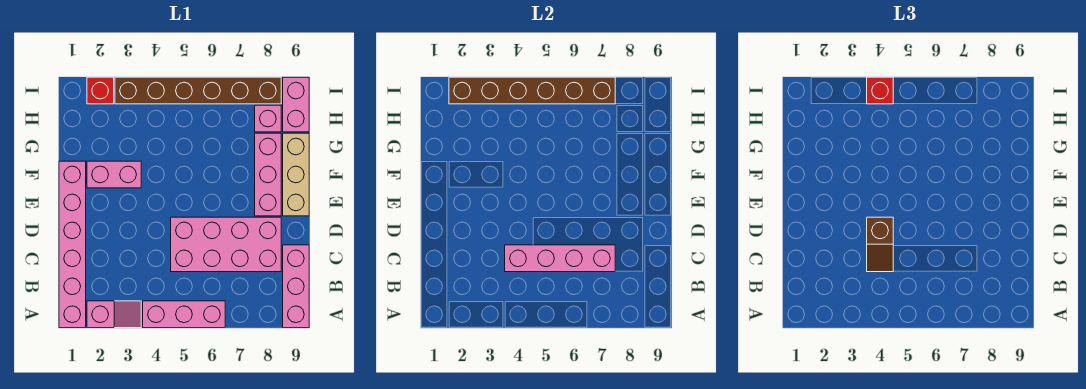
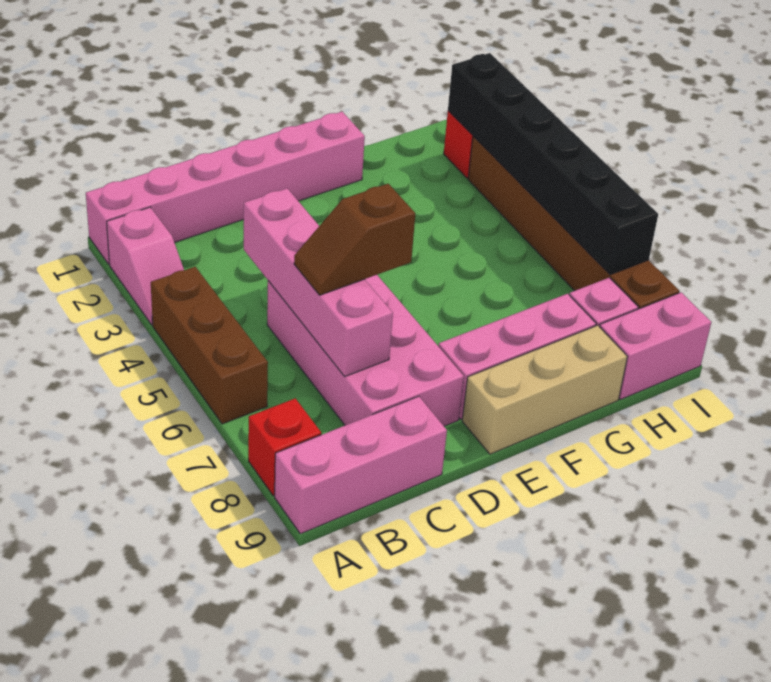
pink brick A4:A6 level 1 -> brown brick A4:A6 level 1
brown slope C4:D4 level 3 top D -> brown slope C6:D6 level 3 top D
pink brick F2:F3 level 1 -> none
brown brick I2:I7 level 2 -> black brick I2:I7 level 2
red brick I4 level 3 -> red brick A8 level 1

